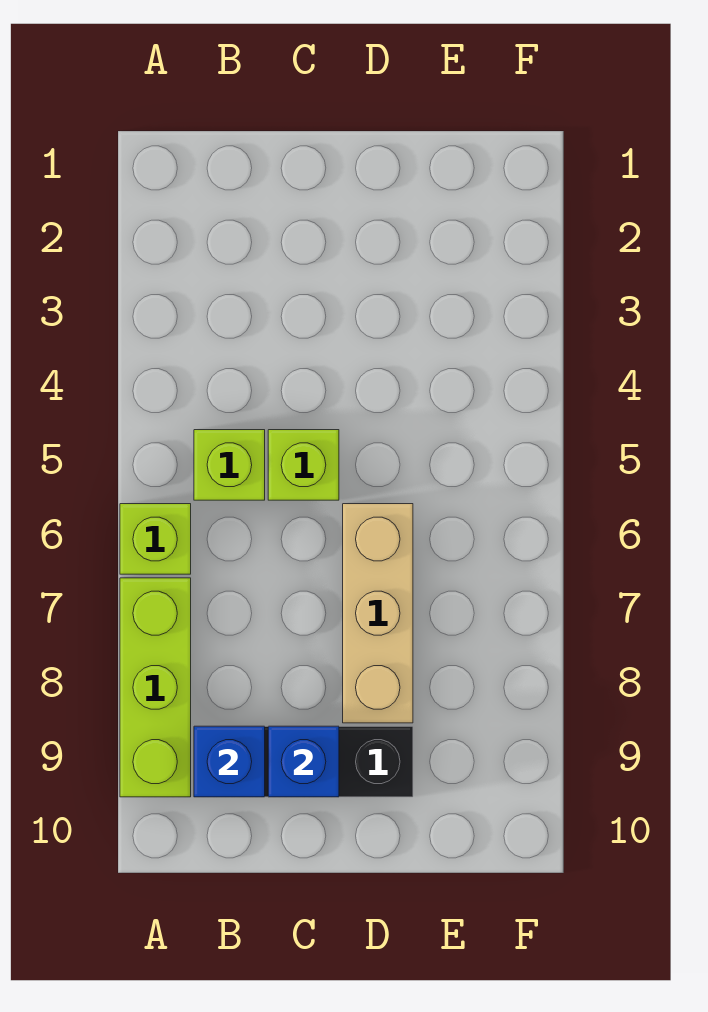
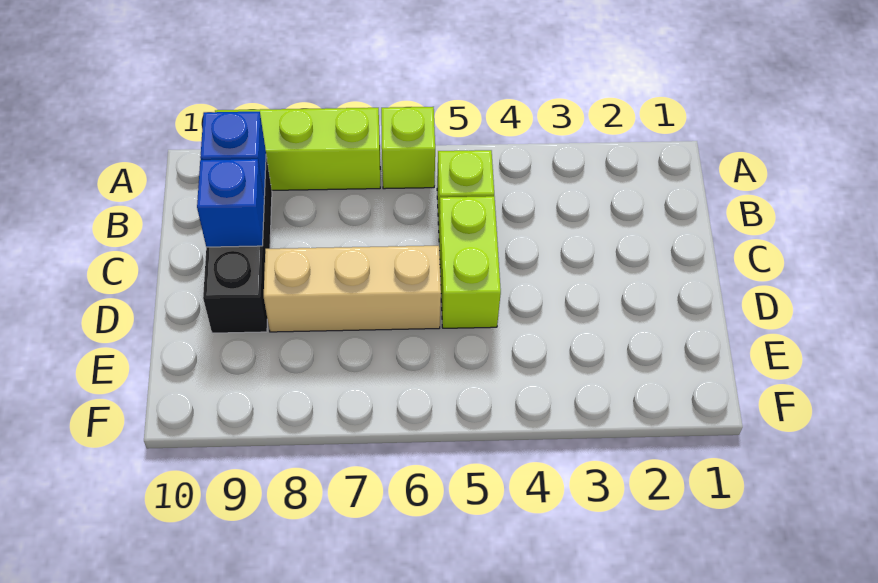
lime brick C5 level 1 -> lime brick C5:D5 level 1

